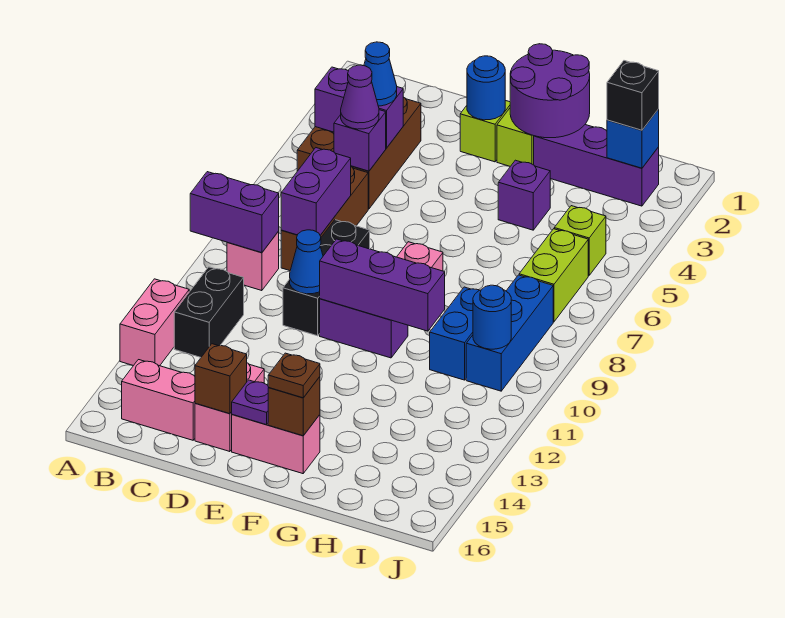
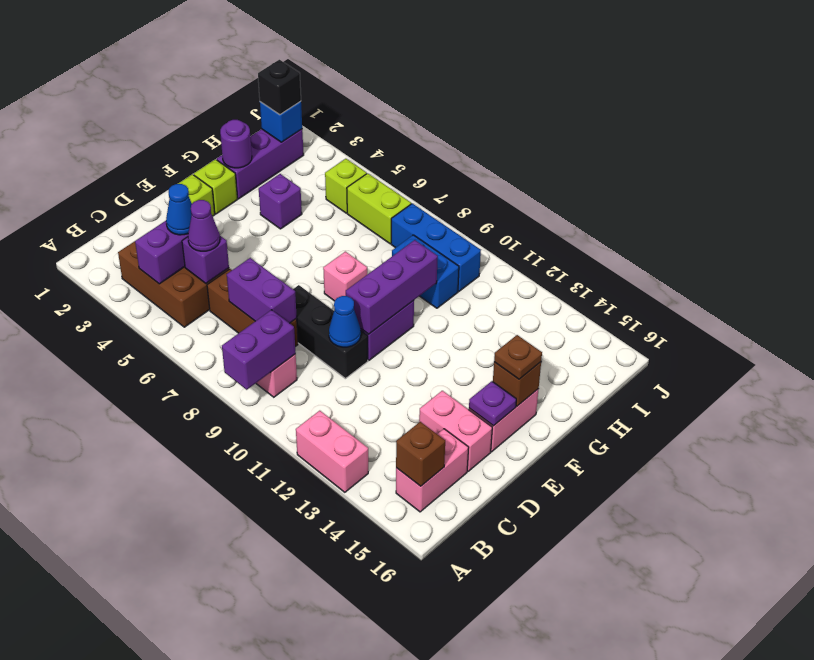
black brick B11:B12 level 1 -> none
brown brick D15 level 2 -> brown brick B15 level 2
blue round brick E2 level 2 -> none
purple round brick F1:G2 level 2 -> purple round brick G2 level 2
blue round brick I10 level 2 -> none

